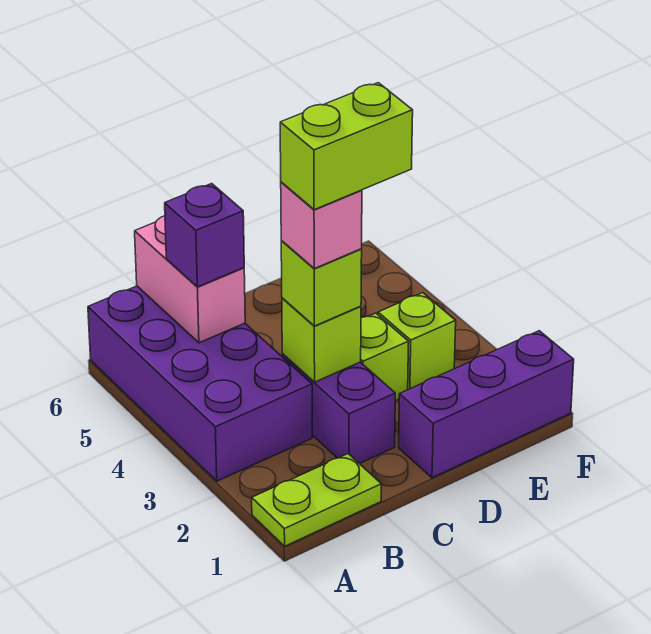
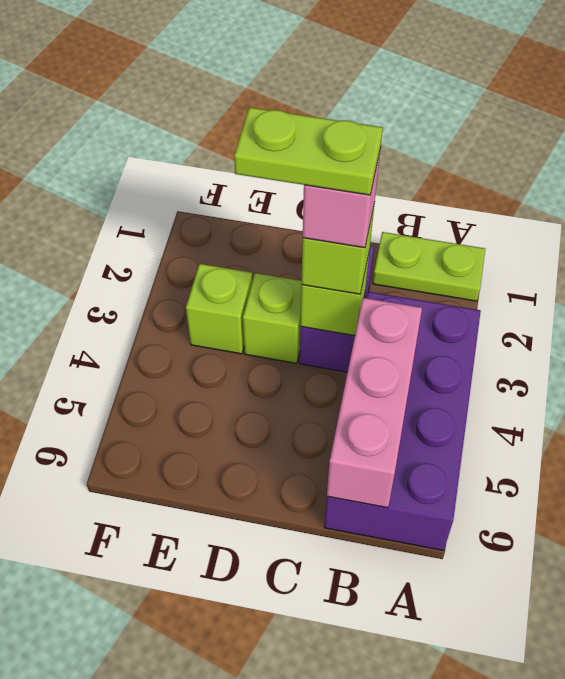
pink brick B5:B6 level 2 -> pink brick B4:B6 level 2
purple brick B5 level 3 -> none
lime brick C3:D3 level 5 -> lime plate C3:D3 level 5
purple brick D1:F1 level 1 -> none

